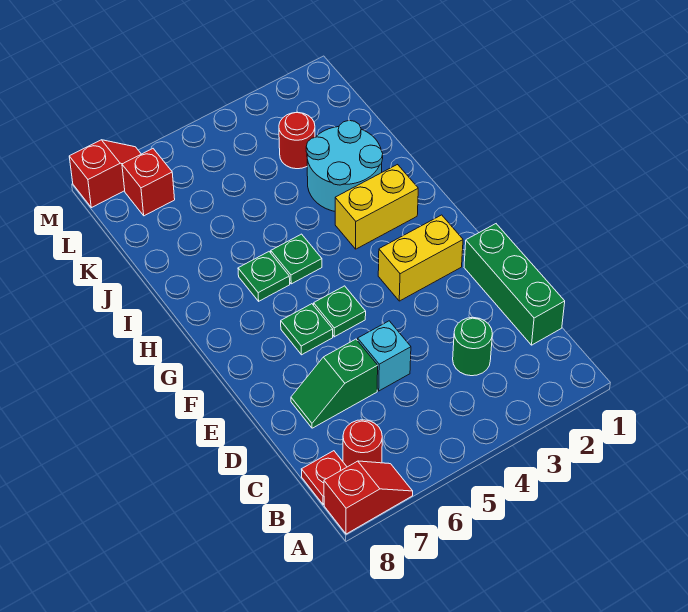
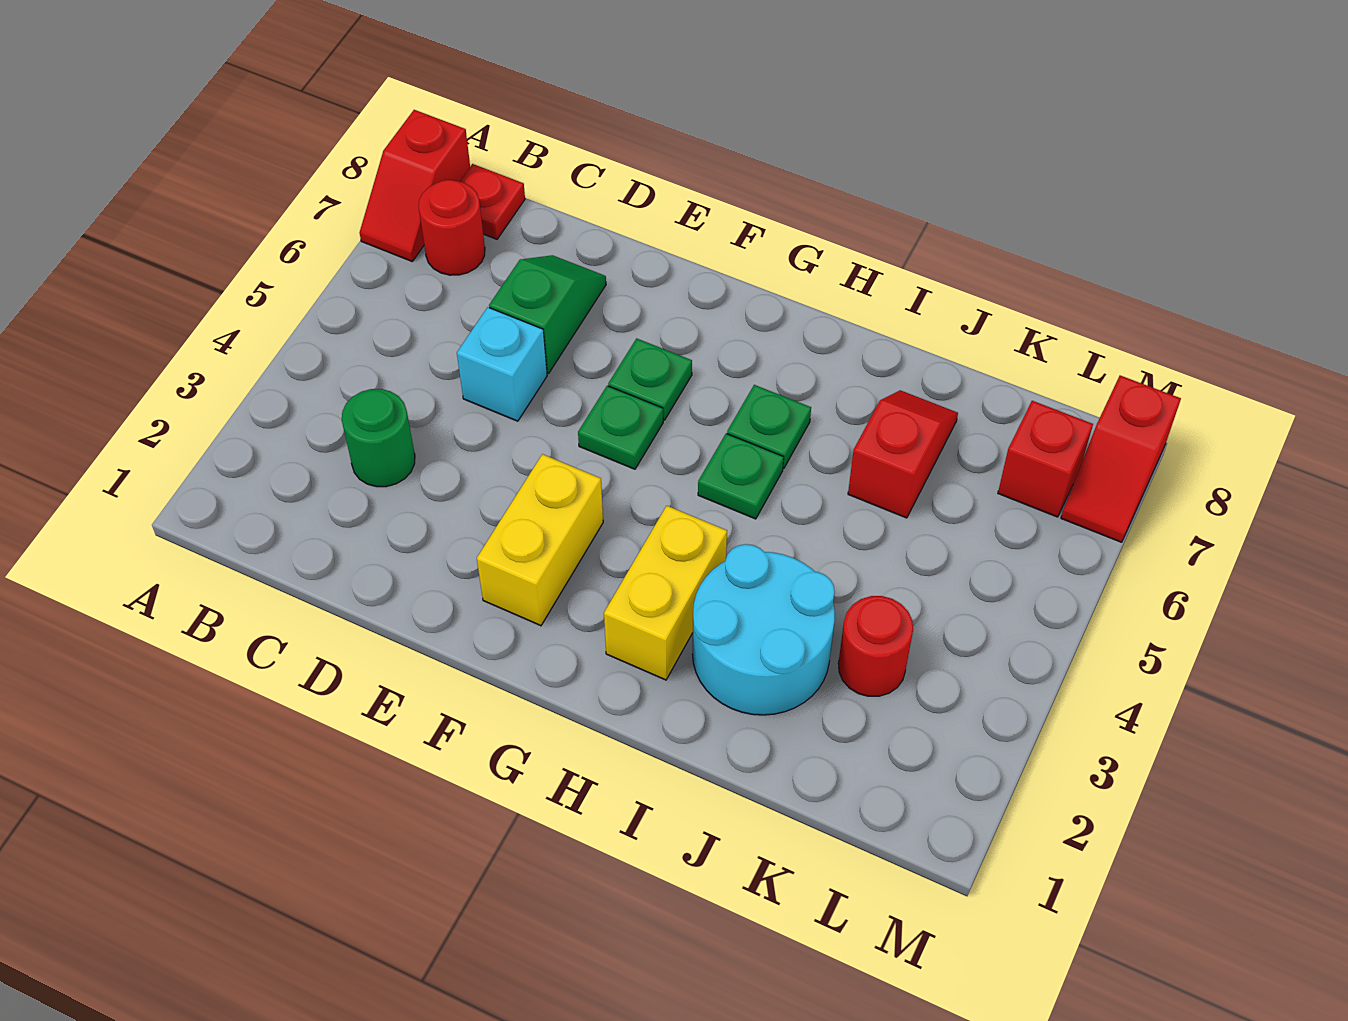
green brick C1:E1 level 1 -> none
none -> red slope J6:J7 level 1 top 6

